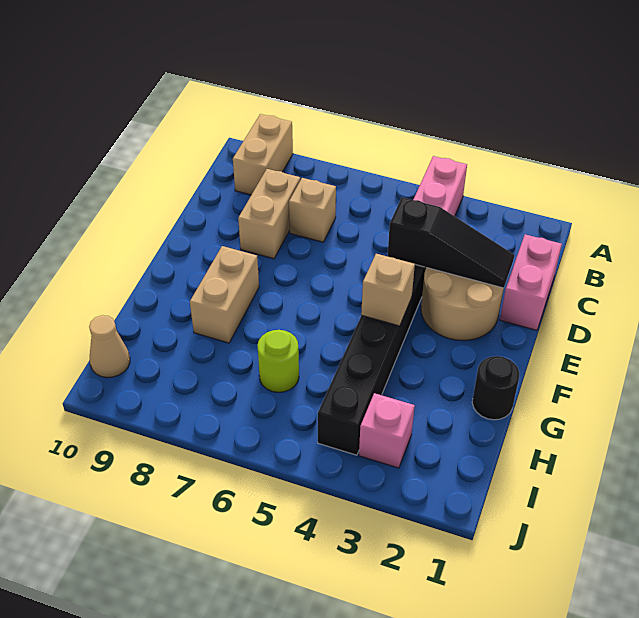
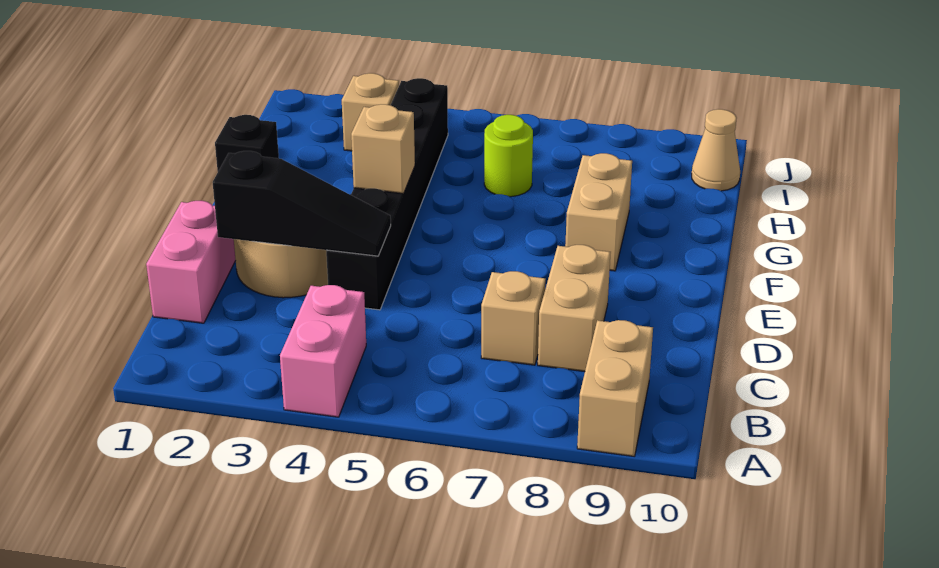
black slope D2:D4 level 2 top 4 -> black slope D2:D4 level 2 top 2
black round brick G1 level 1 -> black brick G1 level 1
pink brick I3 level 1 -> tan brick I3 level 1

